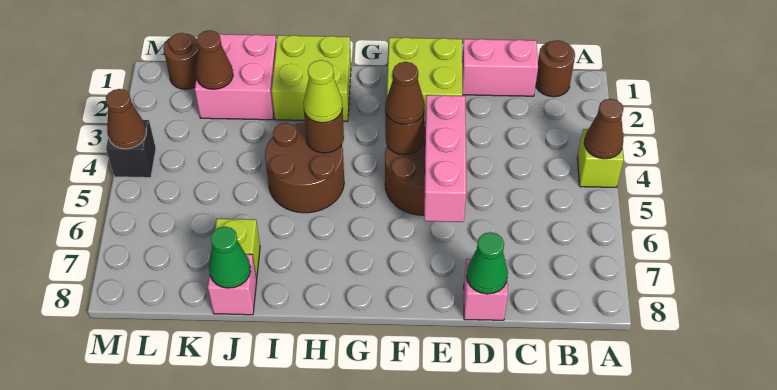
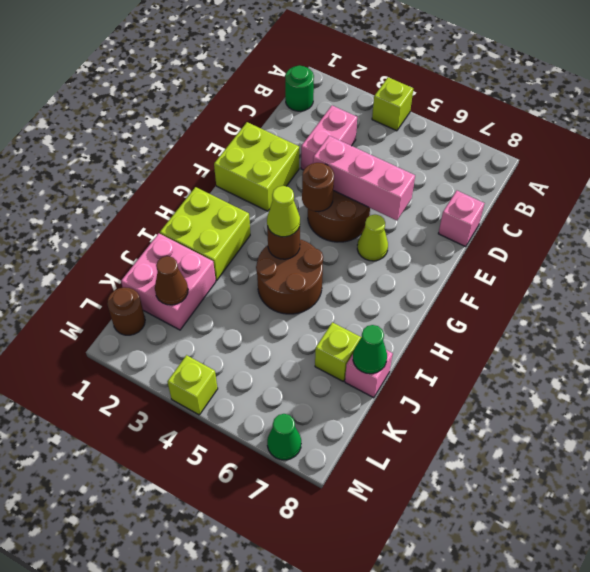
brown cone A4 level 2 -> none
brown round brick B1 level 1 -> green round brick B1 level 1
pink brick C1:D1 level 1 -> pink brick C3:D3 level 1
green cone D8 level 2 -> green cone M7 level 1
brown cone F4 level 3 -> none
none -> lime cone F6 level 1
black brick M4 level 1 -> lime brick M4 level 1
brown cone M4 level 2 -> none

